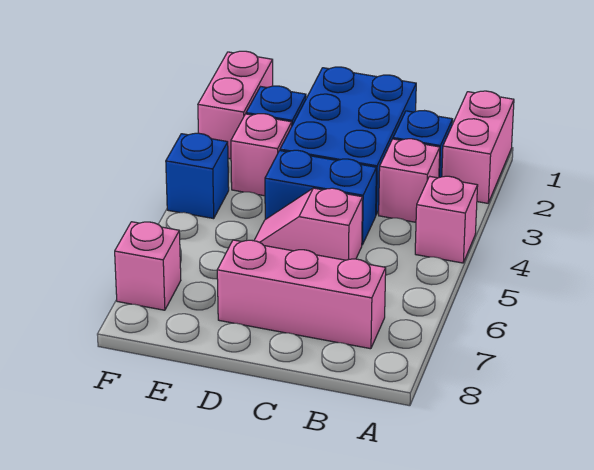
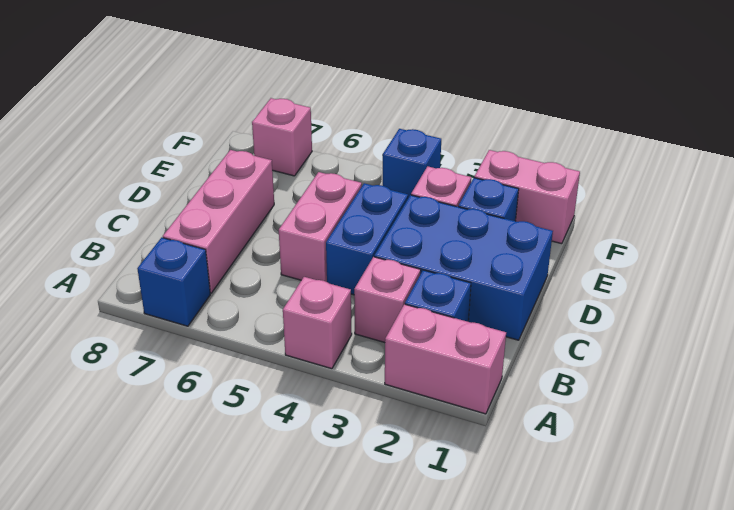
none -> blue brick A7 level 1
pink slope C5:D5 level 1 top C -> pink brick C5:D5 level 1

